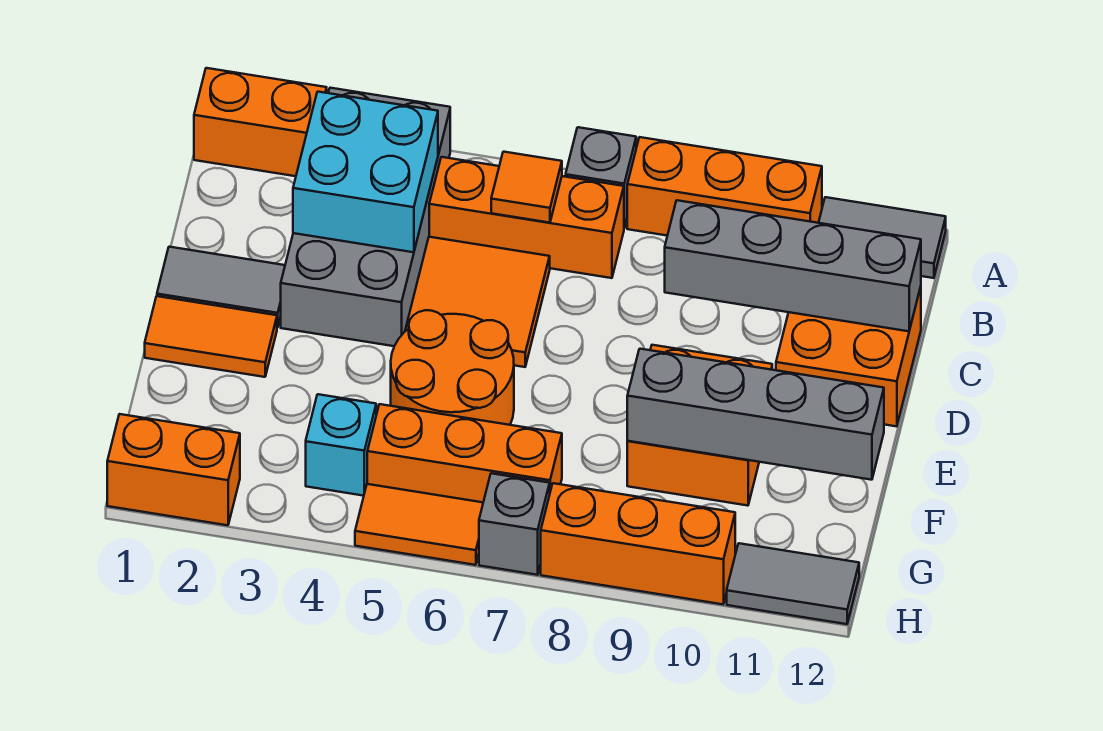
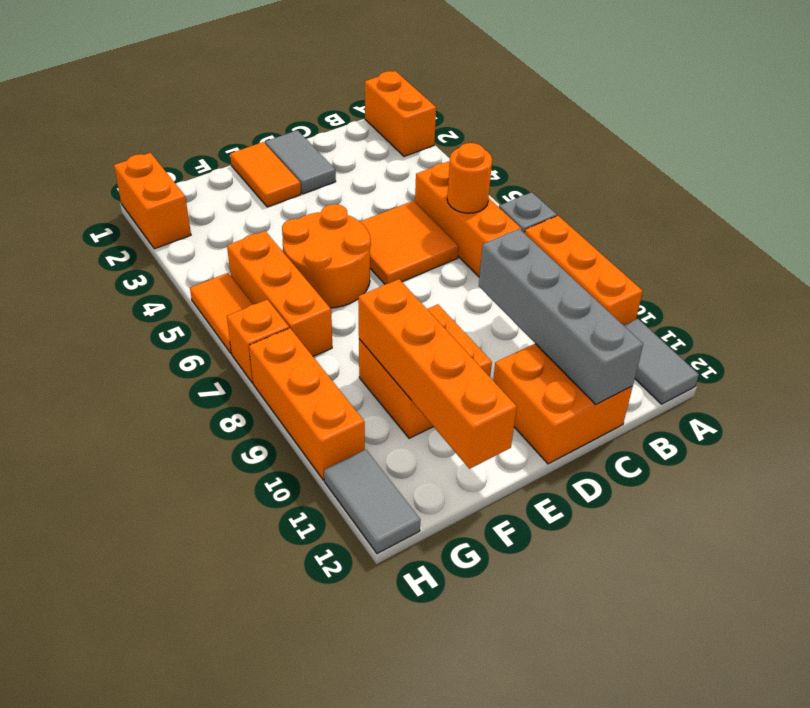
grey brick A3:D4 level 1 -> none
cyan brick B3:C4 level 2 -> none
orange tile B6 level 2 -> orange round brick B6 level 2
grey brick F9:F12 level 2 -> orange brick F9:F12 level 2
cyan brick G4 level 1 -> none
grey brick H7 level 1 -> orange brick H7 level 1

